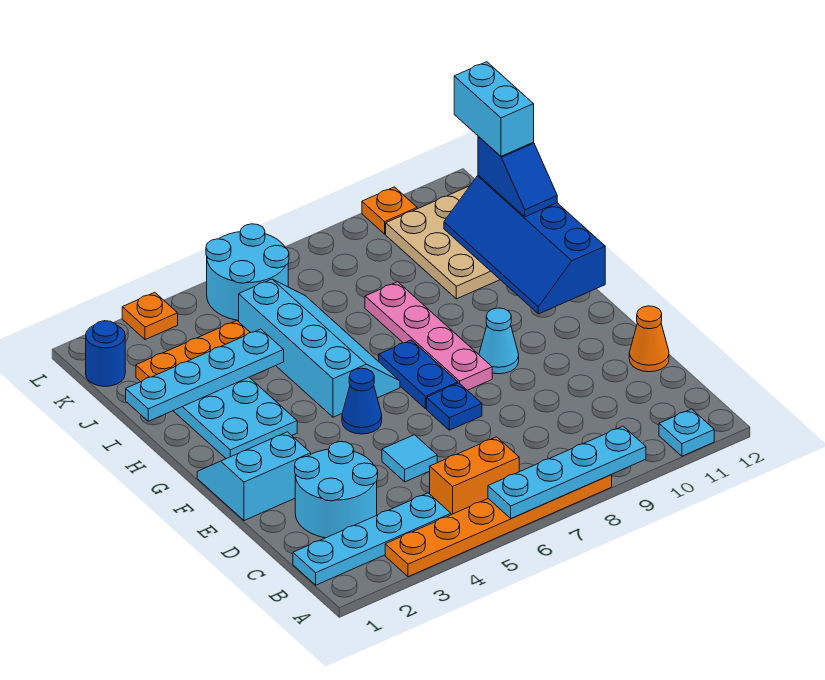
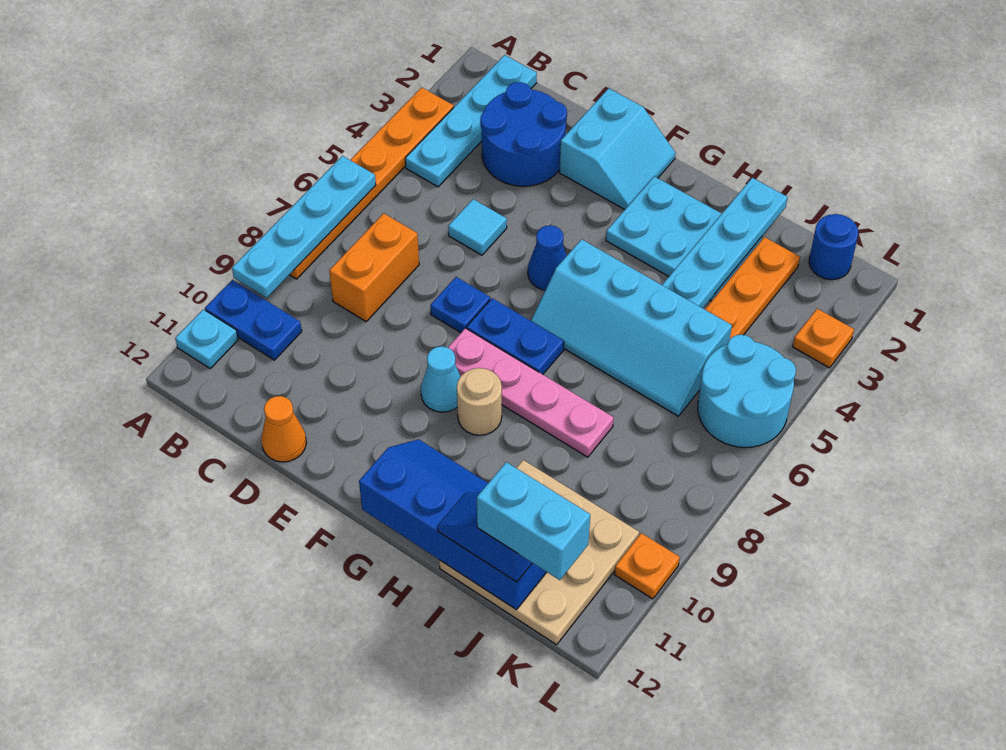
none -> blue plate A10:B10 level 1
orange brick B5:B6 level 1 -> orange brick C7:C8 level 1
cyan round brick C2:D3 level 1 -> blue round brick C2:D3 level 1
none -> tan round brick G9 level 1

